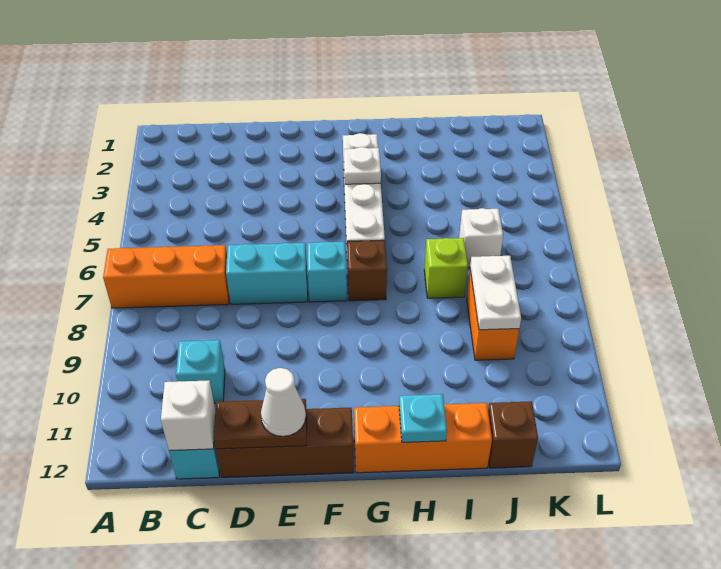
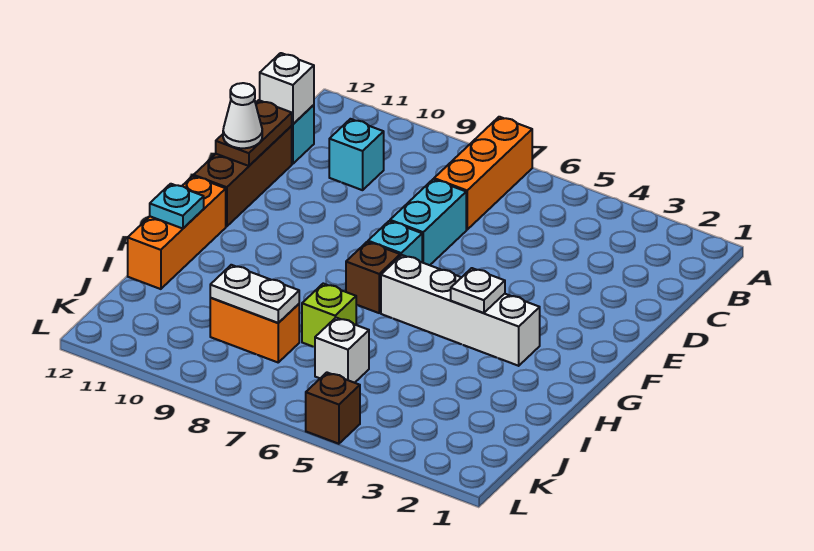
brown brick J12 level 1 -> brown brick L5 level 1

